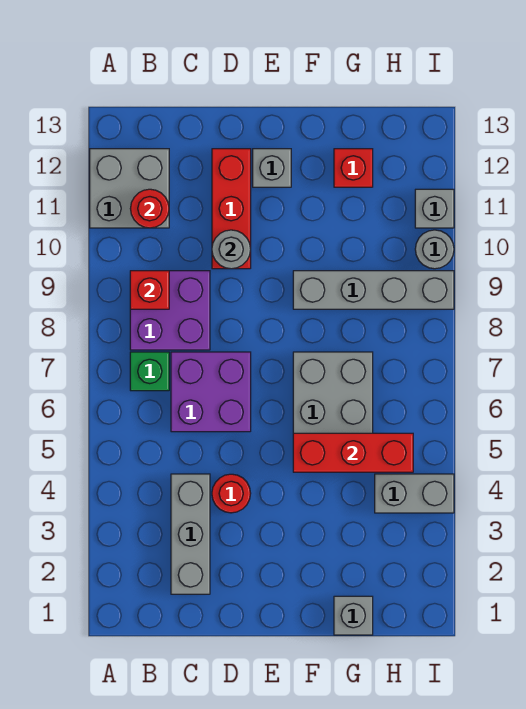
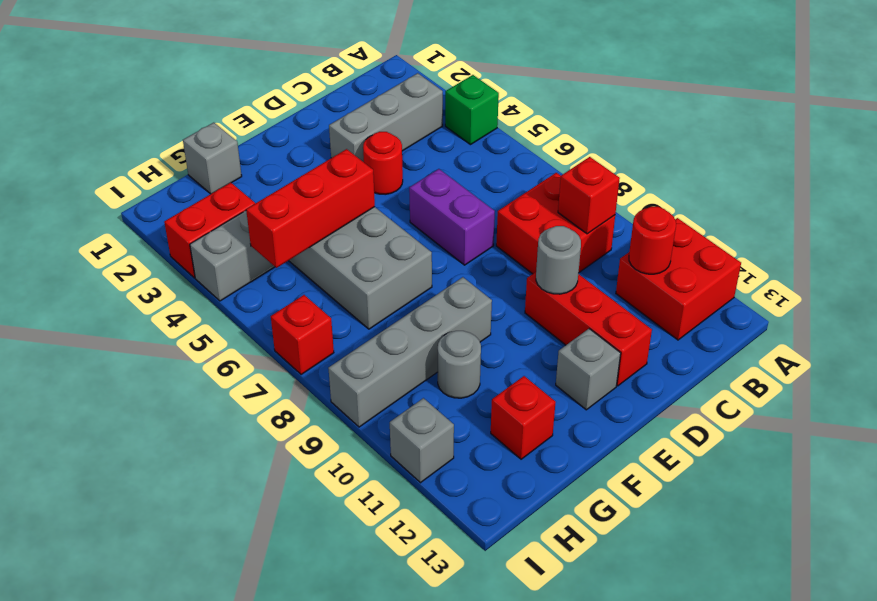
grey brick A11:B12 level 1 -> red brick A11:B12 level 1
green brick B7 level 1 -> green brick A4 level 1
purple brick B8:C9 level 1 -> red brick B8:C9 level 1
grey brick C2:C4 level 1 -> grey brick B3:D3 level 1
purple brick C6:D7 level 1 -> purple brick D6:D7 level 1
none -> red brick H3:I3 level 1
none -> red brick I7 level 1
grey round brick I10 level 1 -> grey round brick G10 level 1

